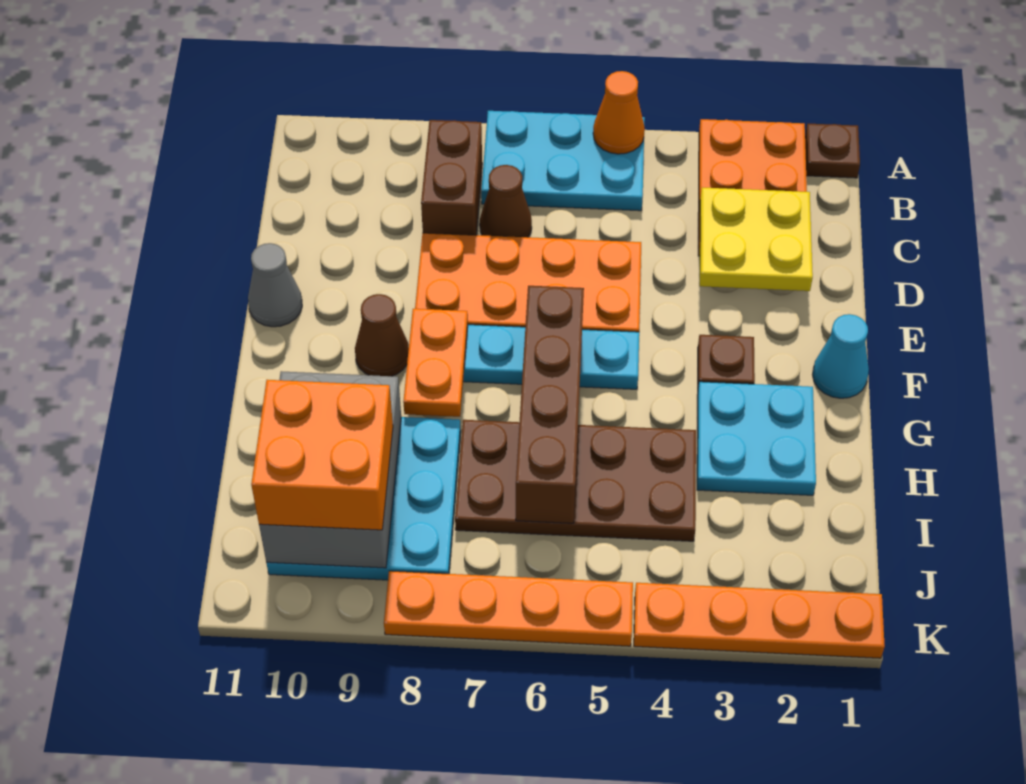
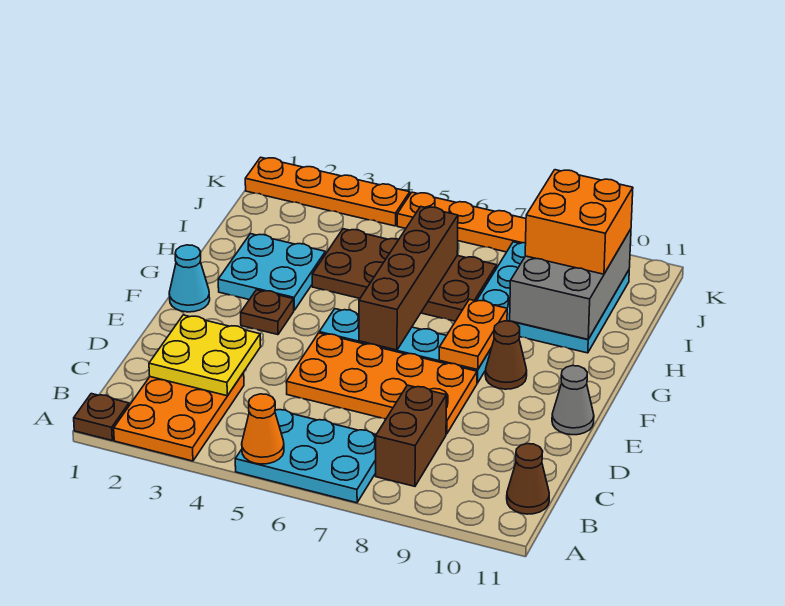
brown cone C7 level 1 -> brown cone B11 level 1

